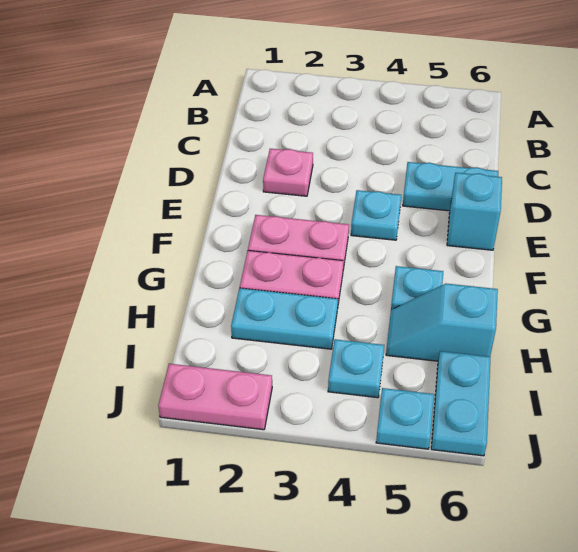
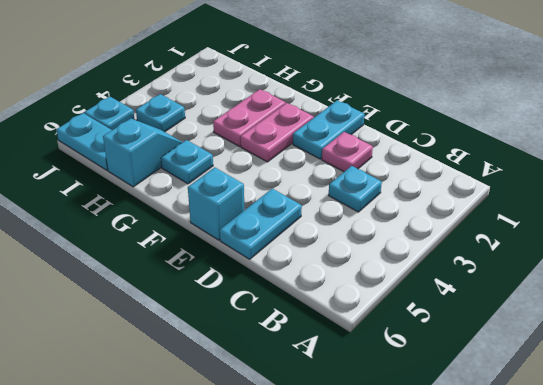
cyan plate E4 level 1 -> cyan plate C3 level 1
cyan plate H2:H3 level 1 -> cyan plate E1:E2 level 1
pink plate J1:J2 level 1 -> none

